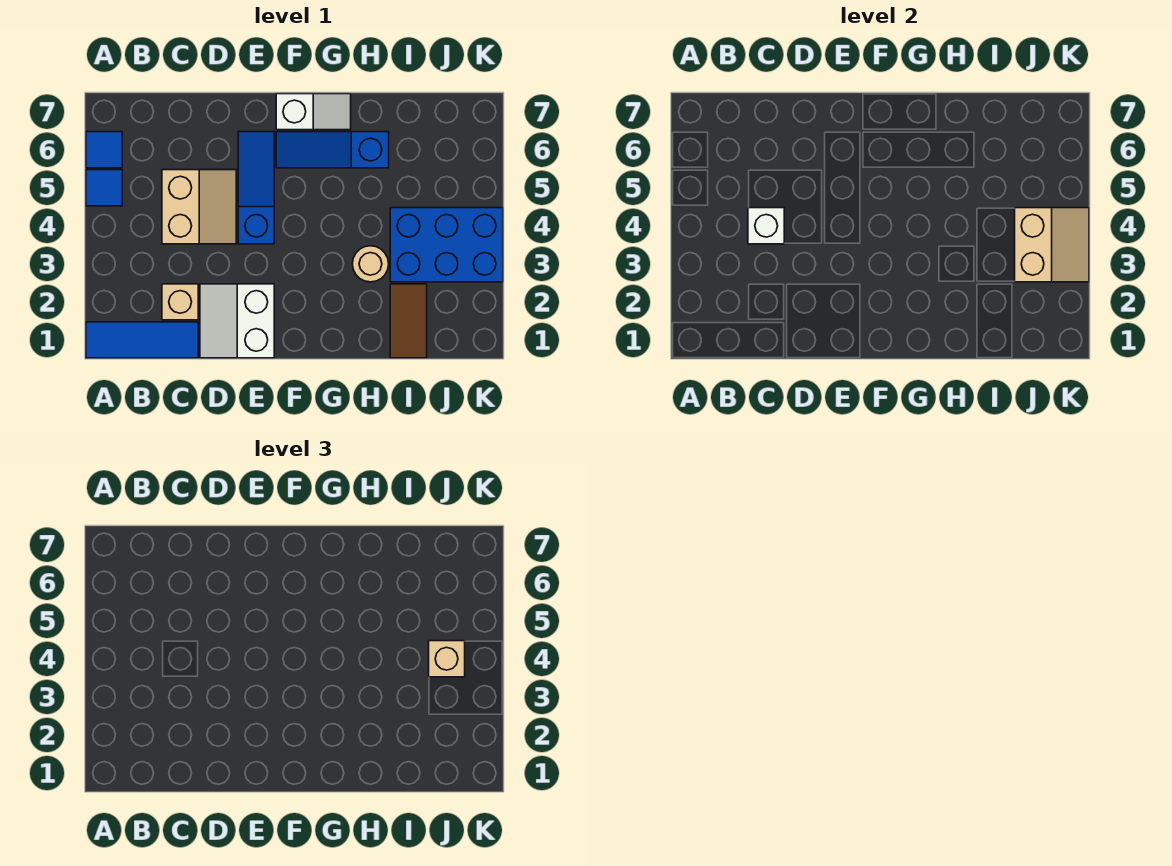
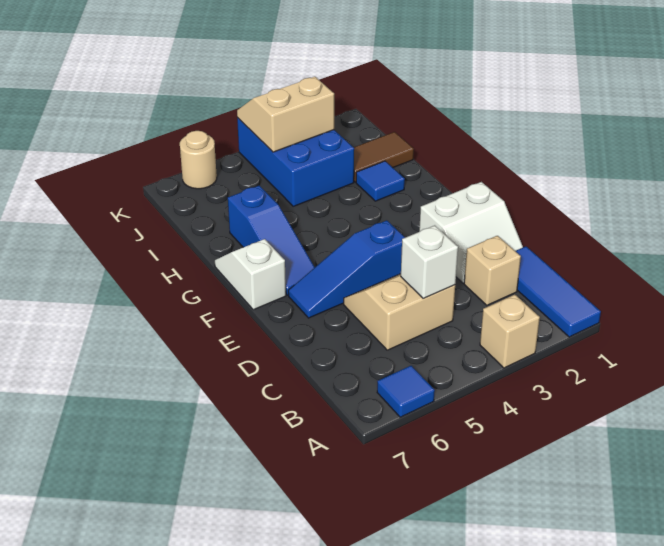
blue tile A5 level 1 -> blue tile H2 level 1
tan round brick H3 level 1 -> tan round brick K6 level 1
tan brick J4 level 3 -> tan brick A3 level 1

